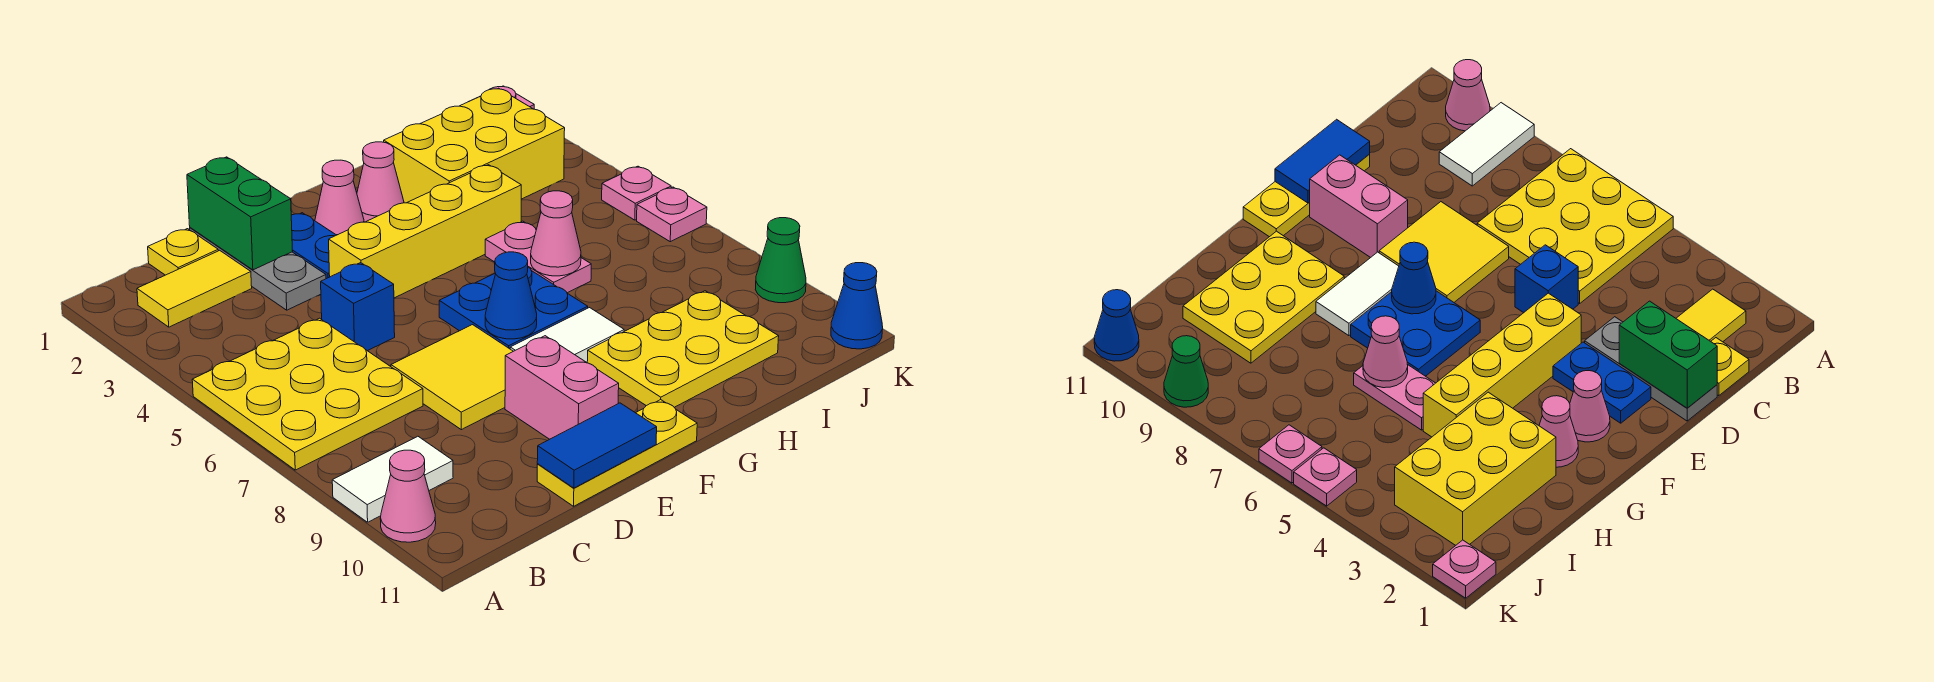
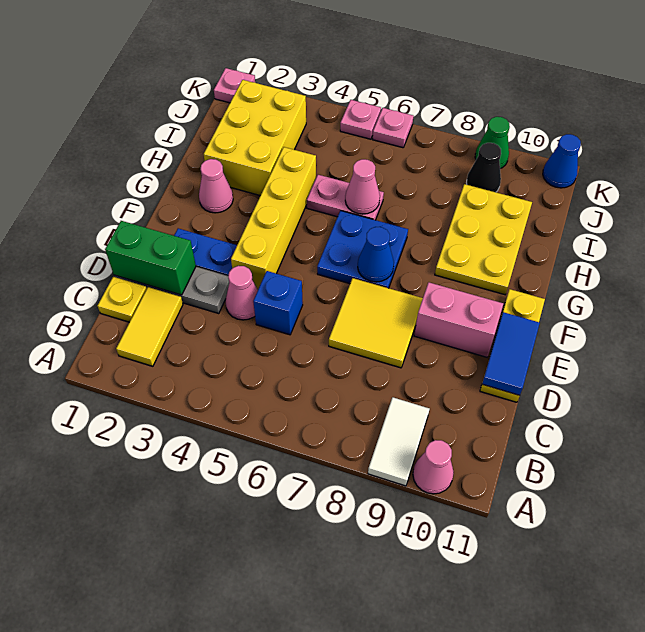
yellow plate A5:C7 level 1 -> none
pink cone F2 level 1 -> pink cone D4 level 1
white tile F8:G8 level 1 -> none
none -> black cone J9 level 1

